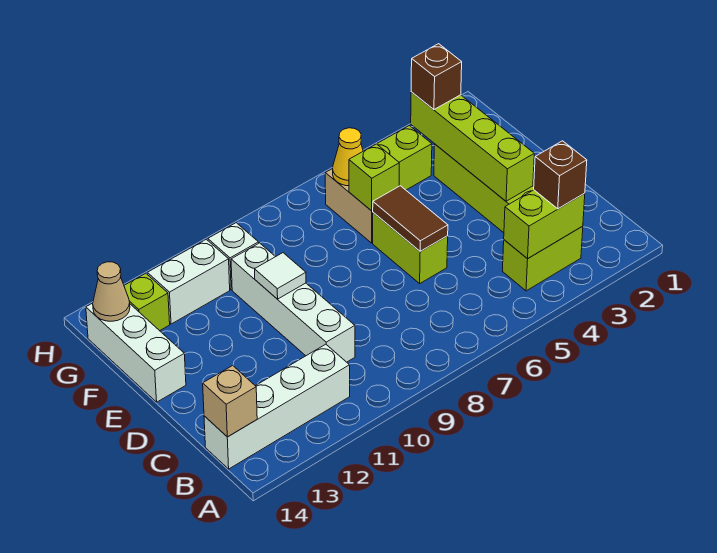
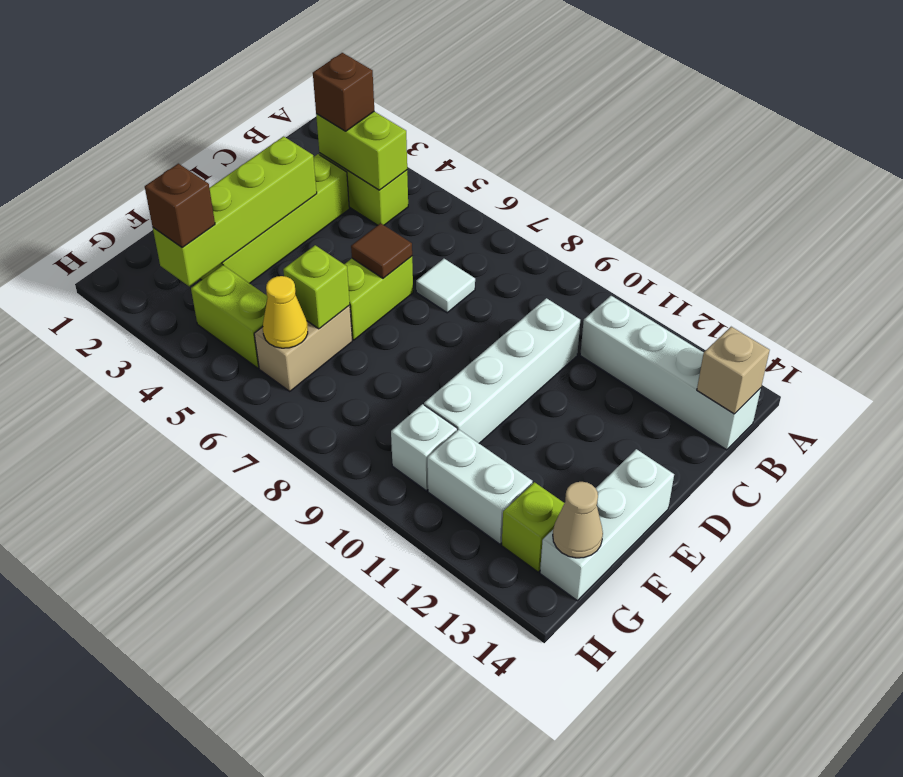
brown tile D6:E6 level 2 -> brown tile D6 level 2
white tile E10 level 2 -> white tile C7 level 1

